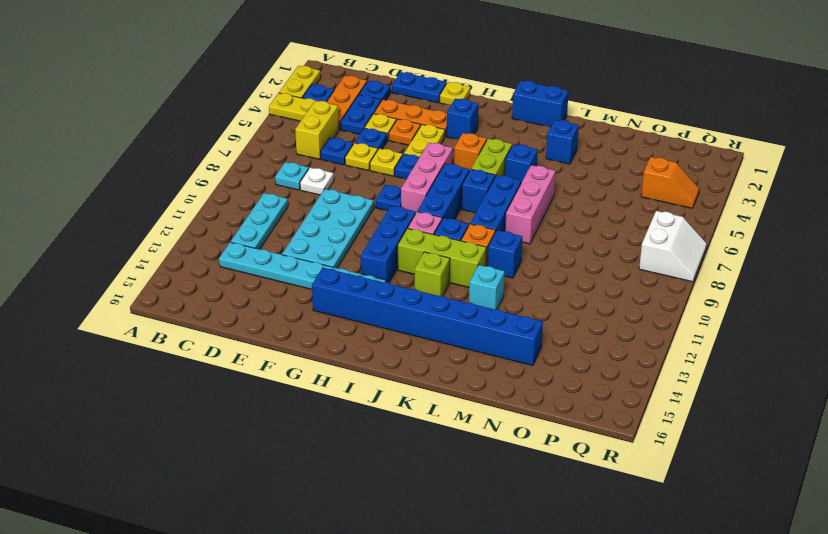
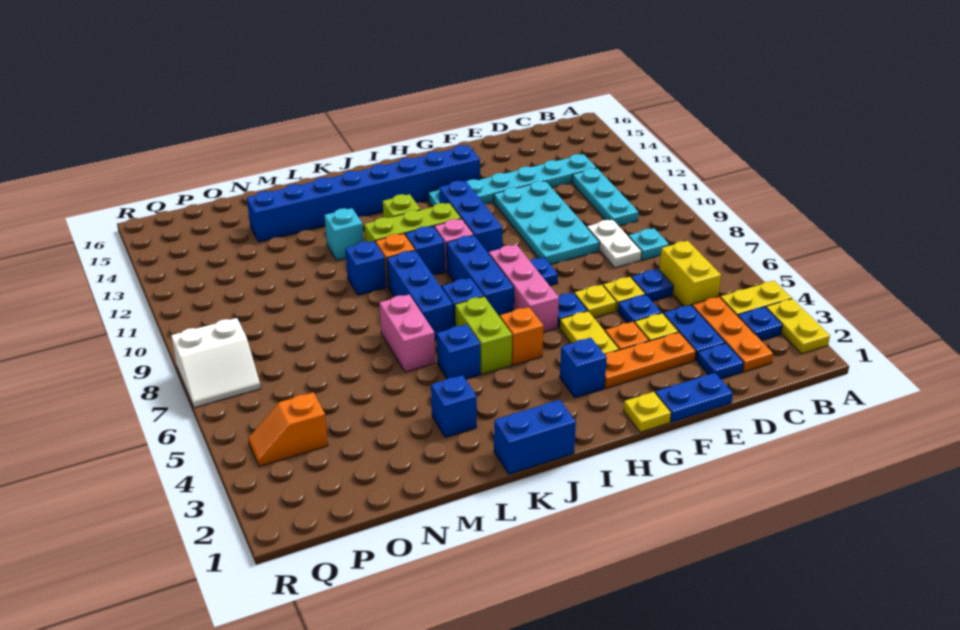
white plate D8 level 1 -> white plate D8:D9 level 1
pink brick L6:L8 level 1 -> pink brick L6:L7 level 1
white slope Q7:R8 level 1 top Q -> white slope Q7:R8 level 1 top 8

